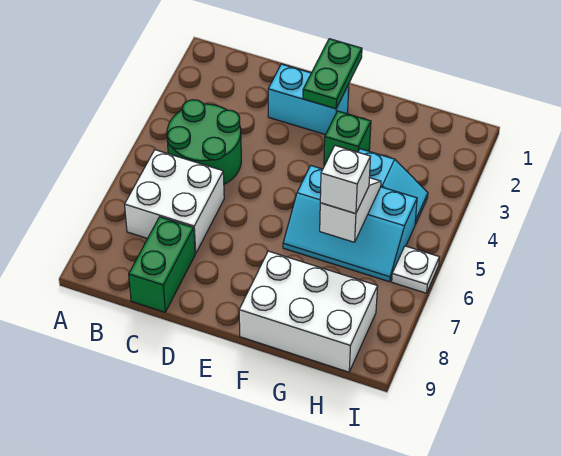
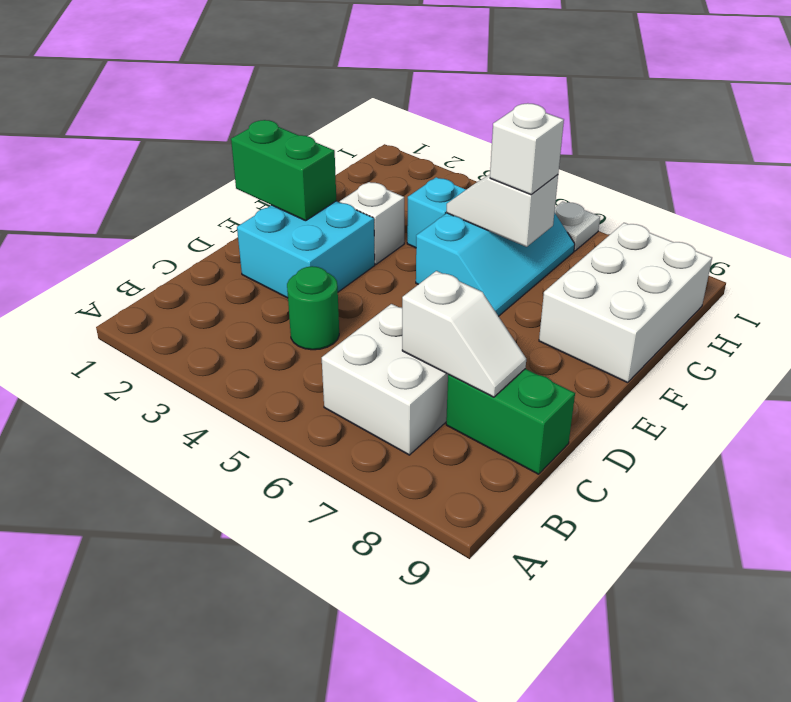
green round brick B4:C5 level 1 -> green round brick C4 level 1
none -> white slope C7:C8 level 2 top 7
cyan brick D2:E2 level 1 -> cyan brick D2:E3 level 1
green plate E1:E2 level 2 -> green brick E1:E2 level 2
green brick F3 level 1 -> white brick F3 level 1

